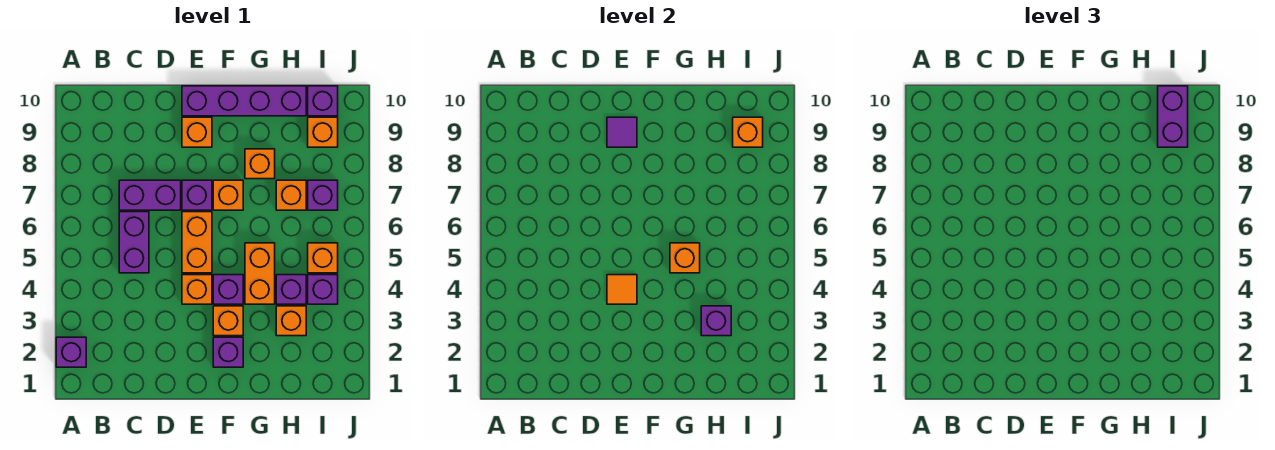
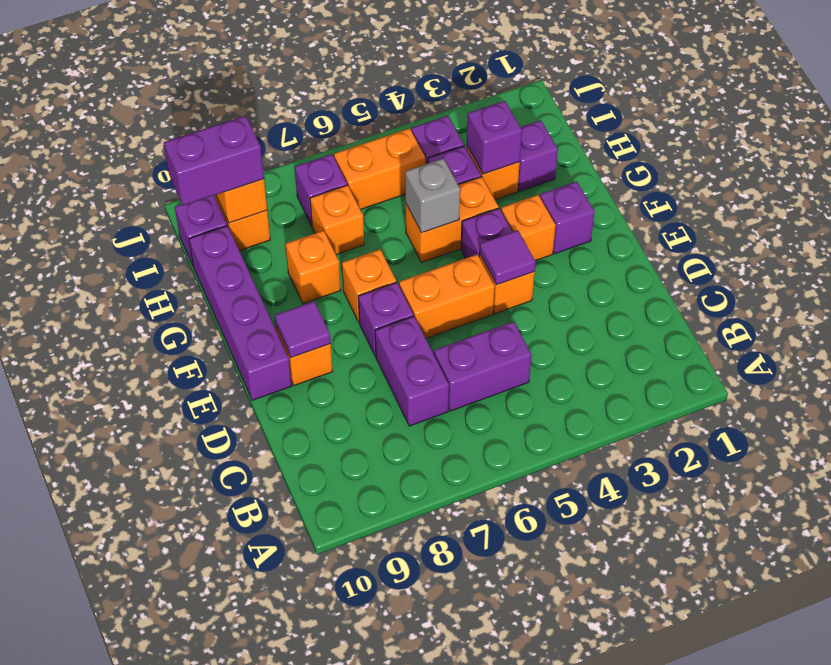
purple brick A2 level 1 -> purple brick H2 level 1
orange tile E4 level 2 -> purple tile E4 level 2
orange brick G5 level 2 -> grey brick G5 level 2
orange brick I5 level 1 -> orange brick I5:I6 level 1

